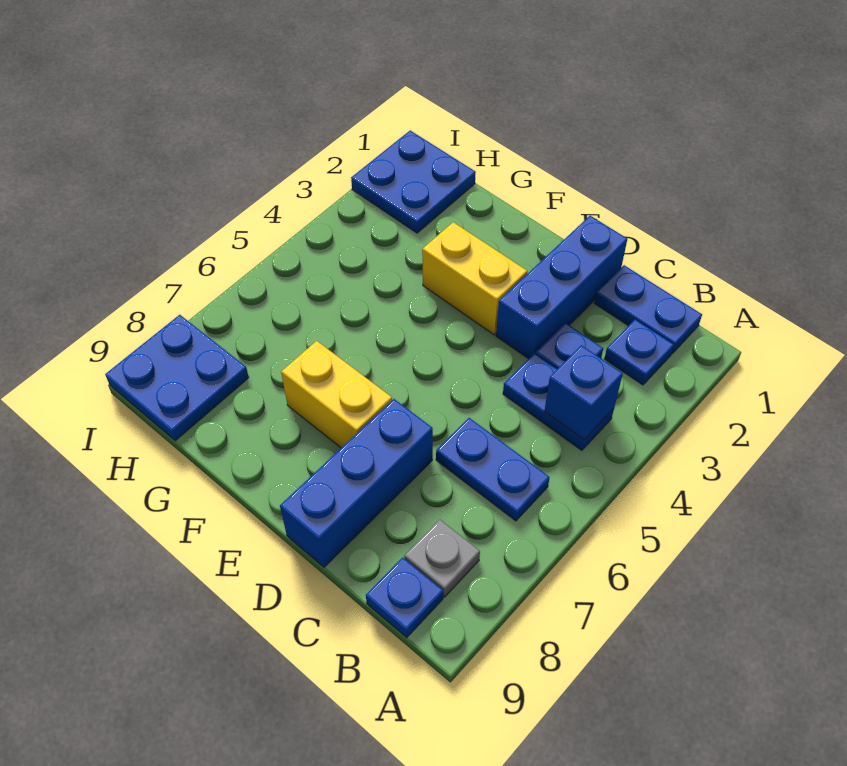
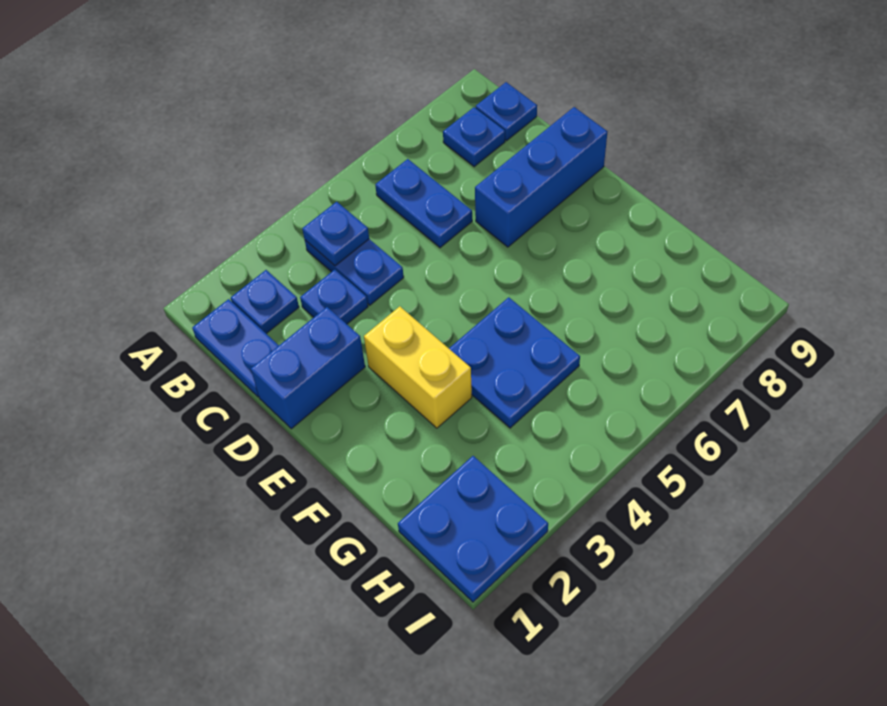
blue brick B4 level 2 -> blue plate B4 level 2
grey plate B8 level 1 -> blue plate B8 level 1
blue brick D1:D3 level 1 -> blue brick D1:D2 level 1
yellow brick E7:F7 level 1 -> none
blue plate H8:I9 level 1 -> blue plate F4:G5 level 1

